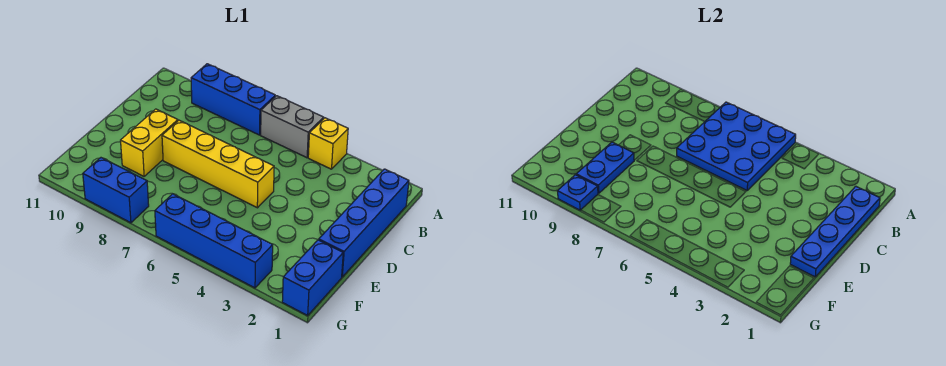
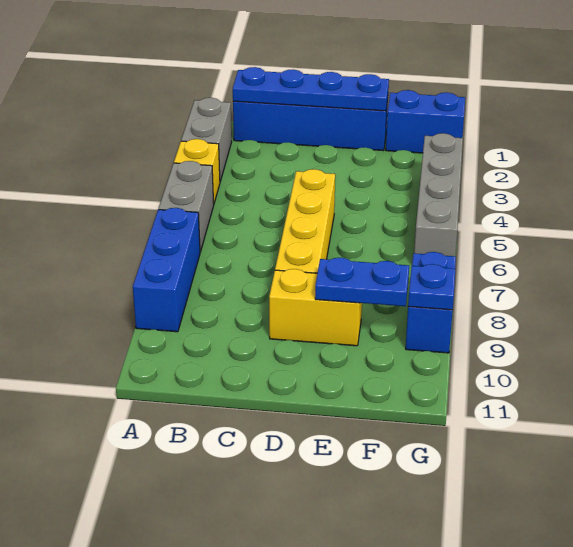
none -> grey brick A2:A3 level 1
blue plate A5:C7 level 2 -> none
blue brick G3:G6 level 1 -> grey brick G3:G6 level 1

